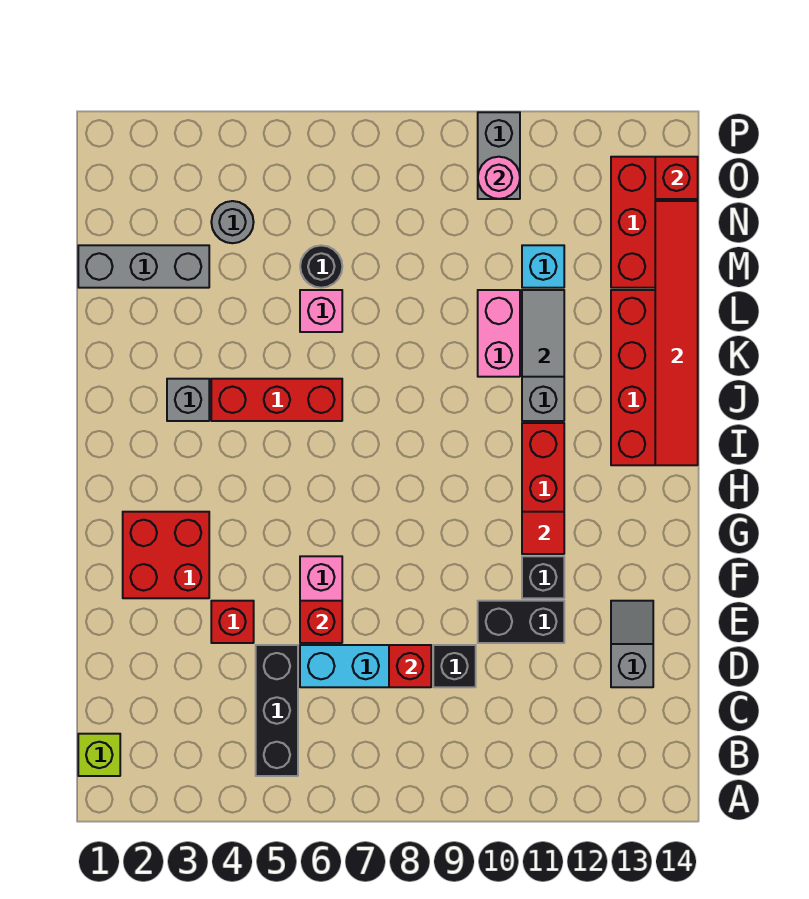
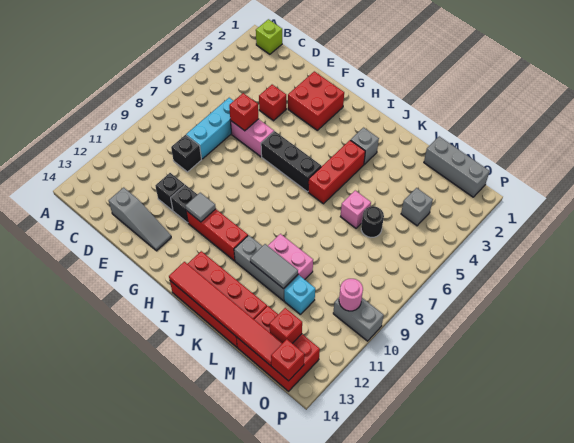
black brick B5:D5 level 1 -> black brick G6:I6 level 1
red brick D8 level 2 -> red brick N13 level 2
grey slope D13:E13 level 1 top D -> grey slope D13:F13 level 1 top D
black brick E10:E11 level 1 -> black brick E11 level 1
red tile G11 level 2 -> grey tile G11 level 2
grey brick M1:M3 level 1 -> grey brick M1:O1 level 1
grey round brick N4 level 1 -> grey brick N4 level 1

